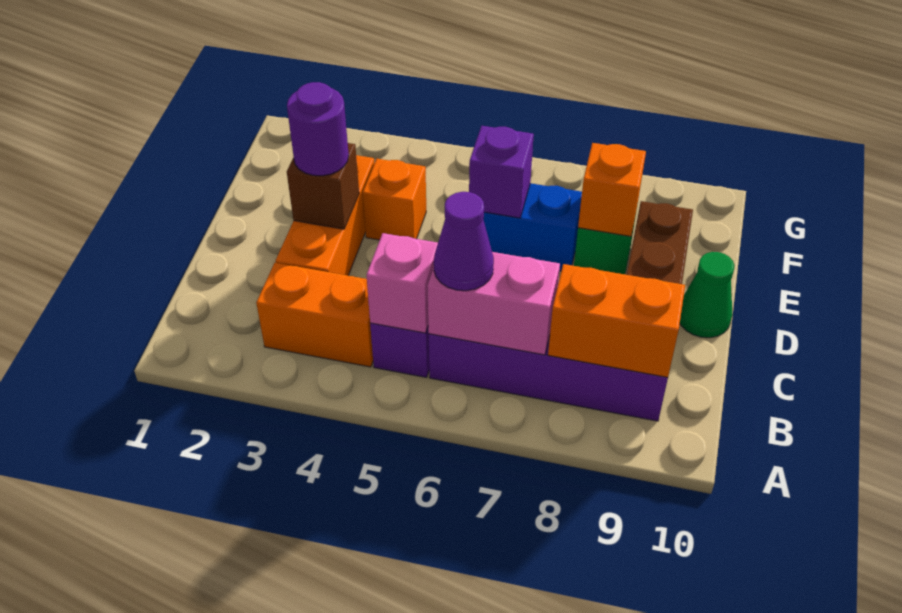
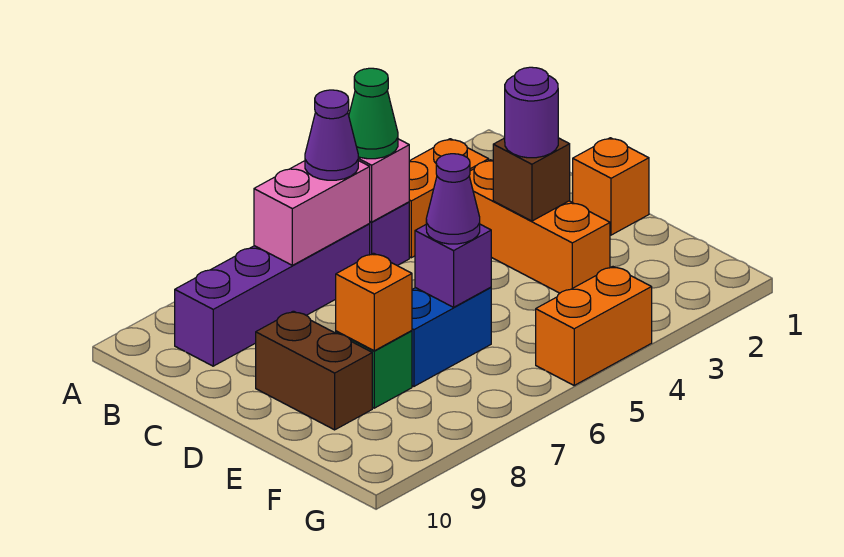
orange brick B8:B9 level 2 -> orange brick G4:G5 level 1
green cone D10 level 1 -> green cone B5 level 3
orange brick E4 level 1 -> orange brick D1 level 1
none -> purple cone E6 level 3

